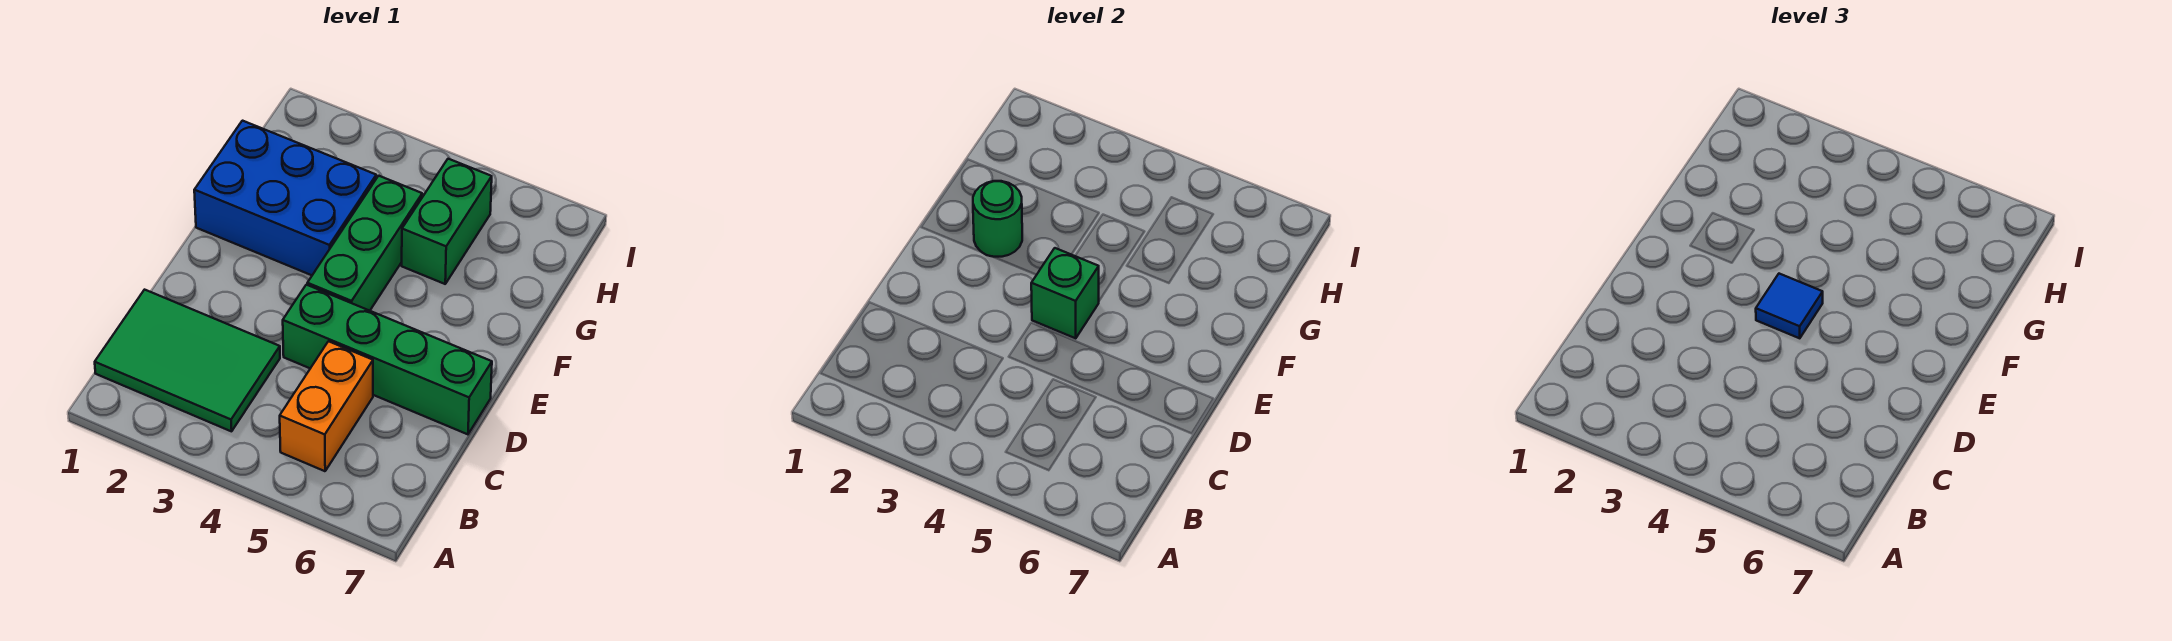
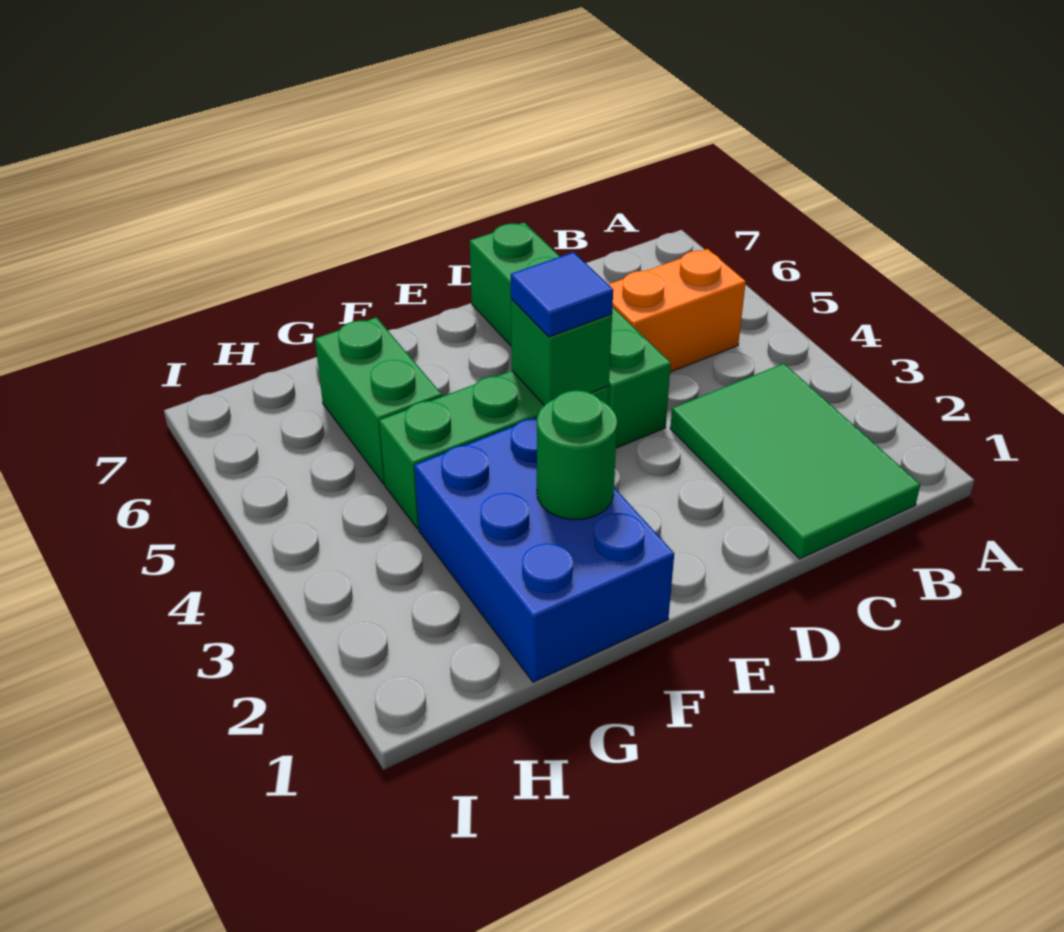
green brick G5:H5 level 1 -> green brick G5:G6 level 1

